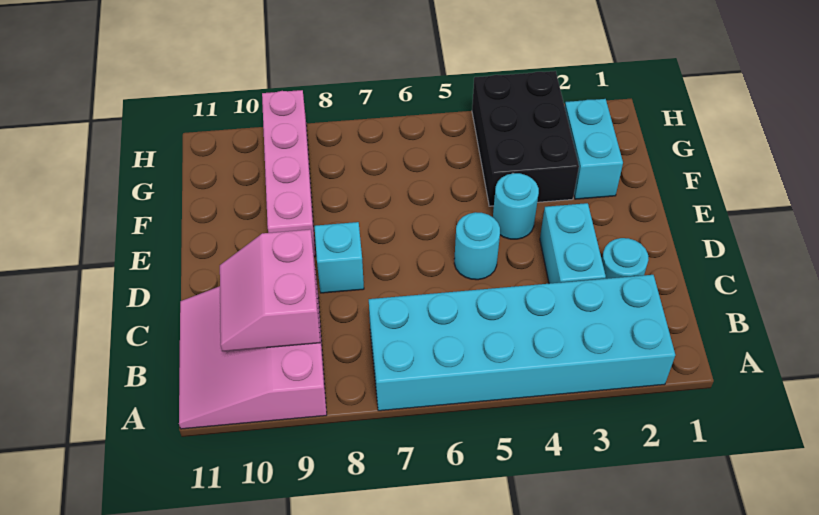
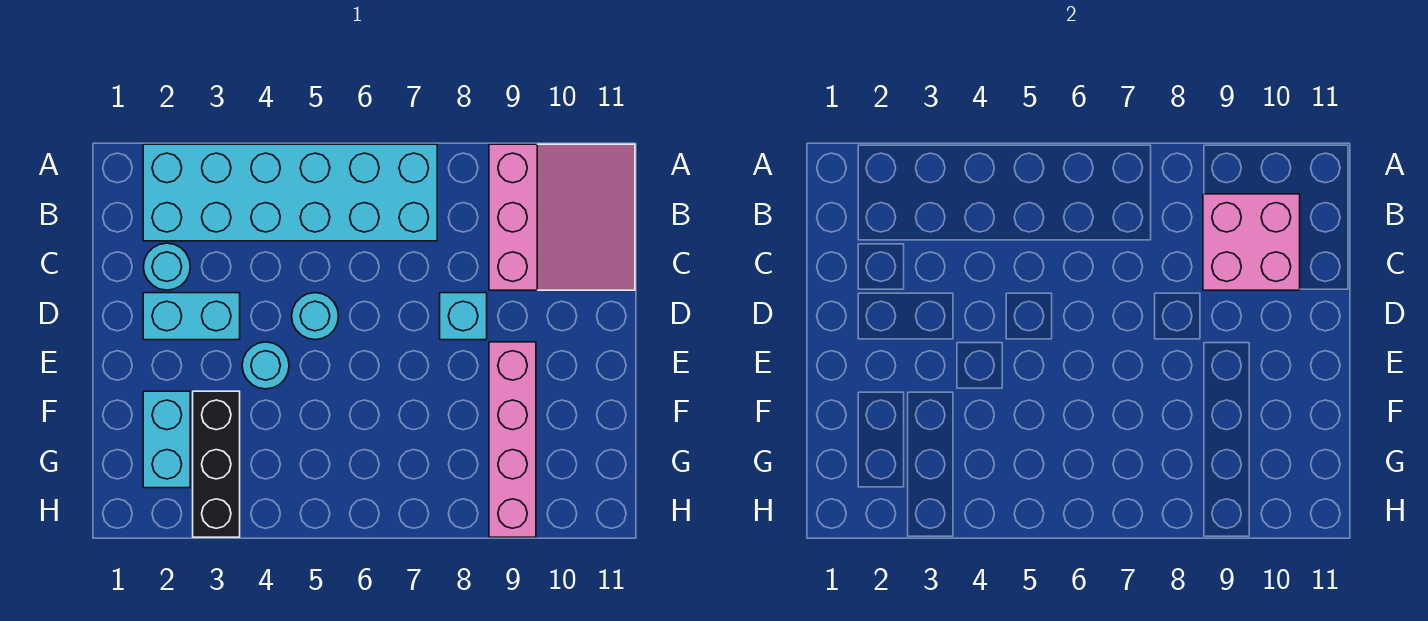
pink slope B9:C10 level 2 top 9 -> pink brick B9:C10 level 2
cyan brick C3:D3 level 1 -> cyan brick D2:D3 level 1
black brick F3:H4 level 1 -> black brick F3:H3 level 1

